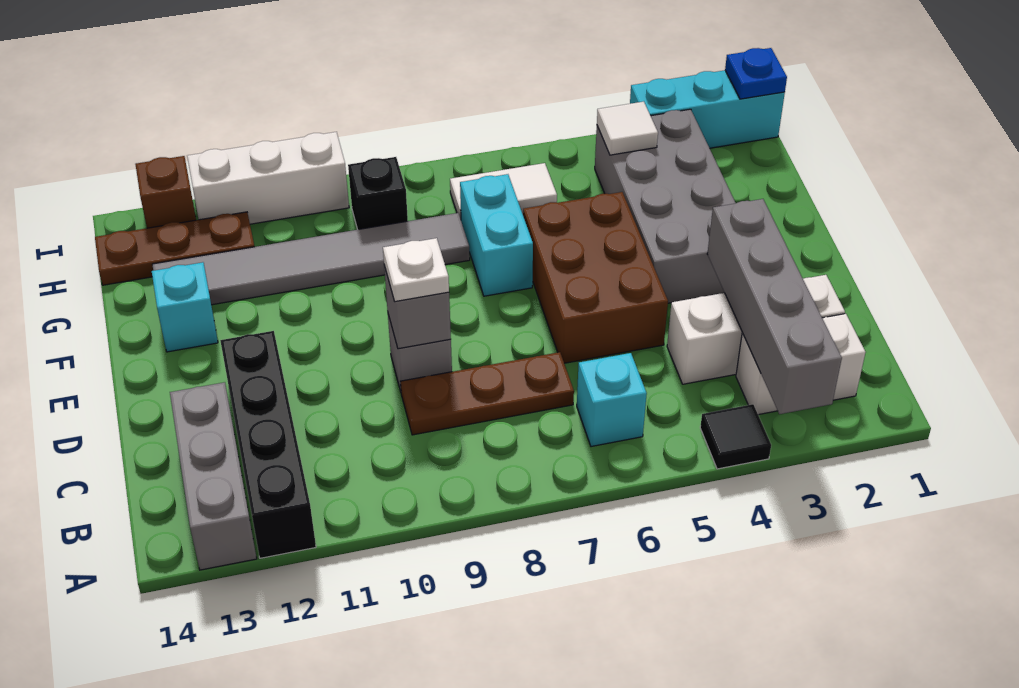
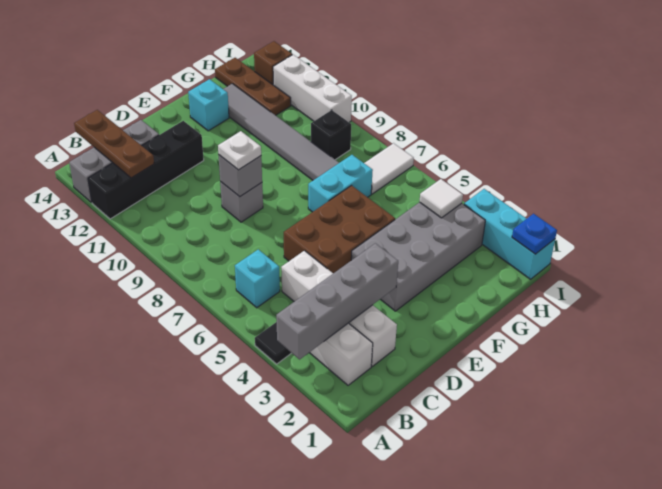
white brick C2:C4 level 1 -> white brick C2:C5 level 1
brown plate C7:C9 level 1 -> brown plate B12:B14 level 2
white tile H6:H7 level 1 -> white tile H7:I7 level 1

